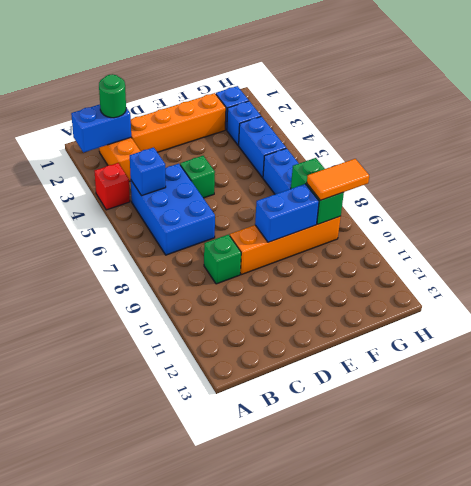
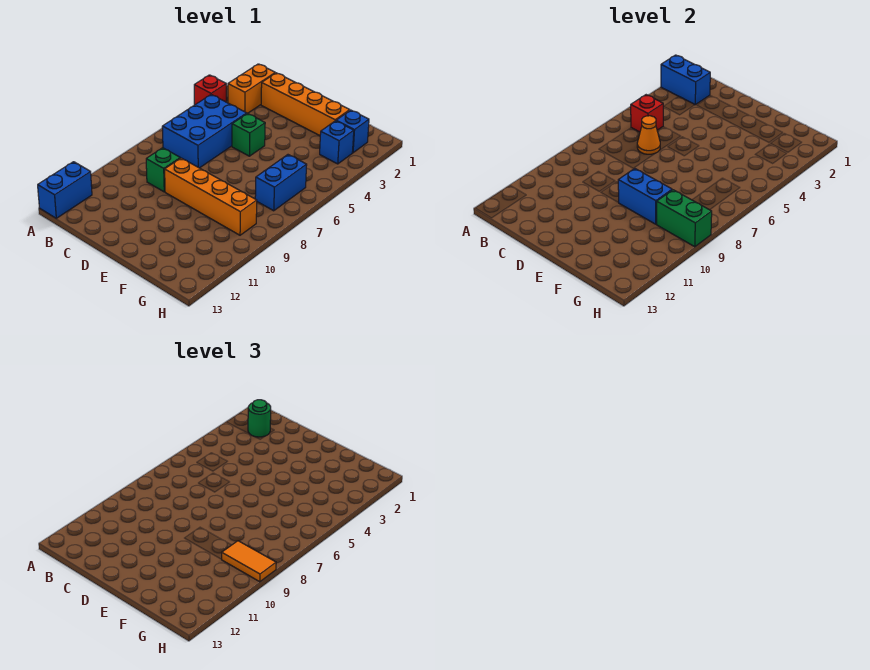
blue brick B5 level 2 -> red brick B5 level 2
none -> orange cone C6 level 2
blue brick G4:G5 level 1 -> blue brick A12:A13 level 1
green brick G8:G9 level 2 -> green brick G9:H9 level 2

